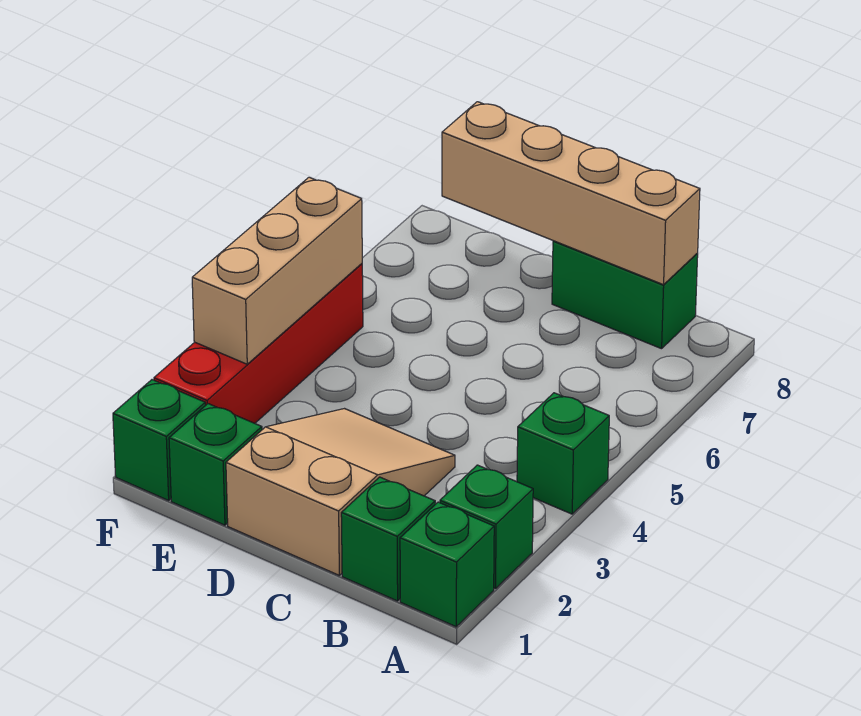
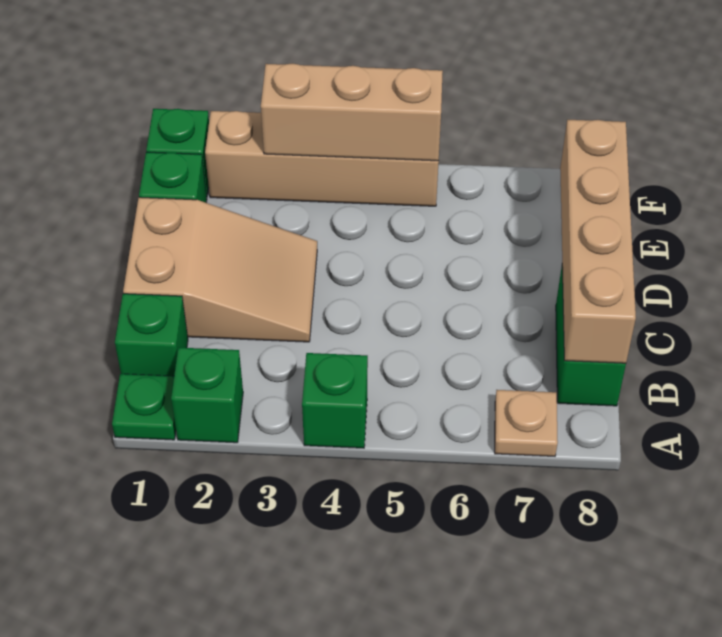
green brick A1 level 1 -> green plate A1 level 1
none -> tan plate A7 level 1
red brick F2:F5 level 1 -> tan brick F2:F5 level 1

